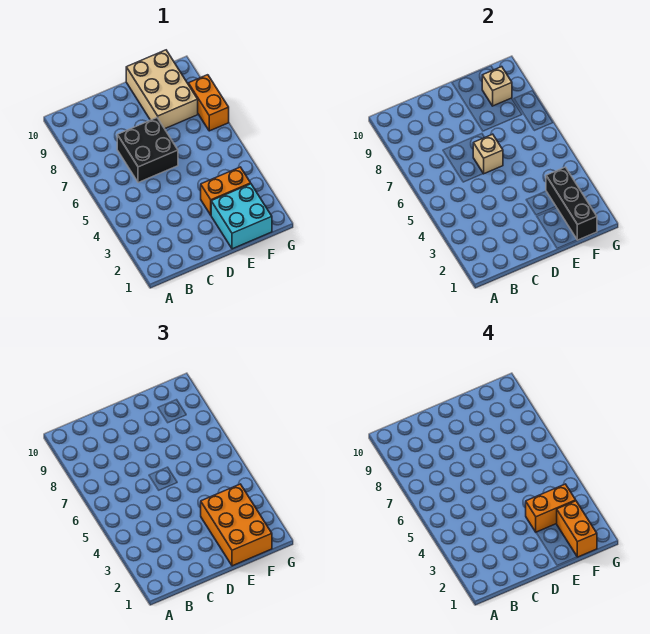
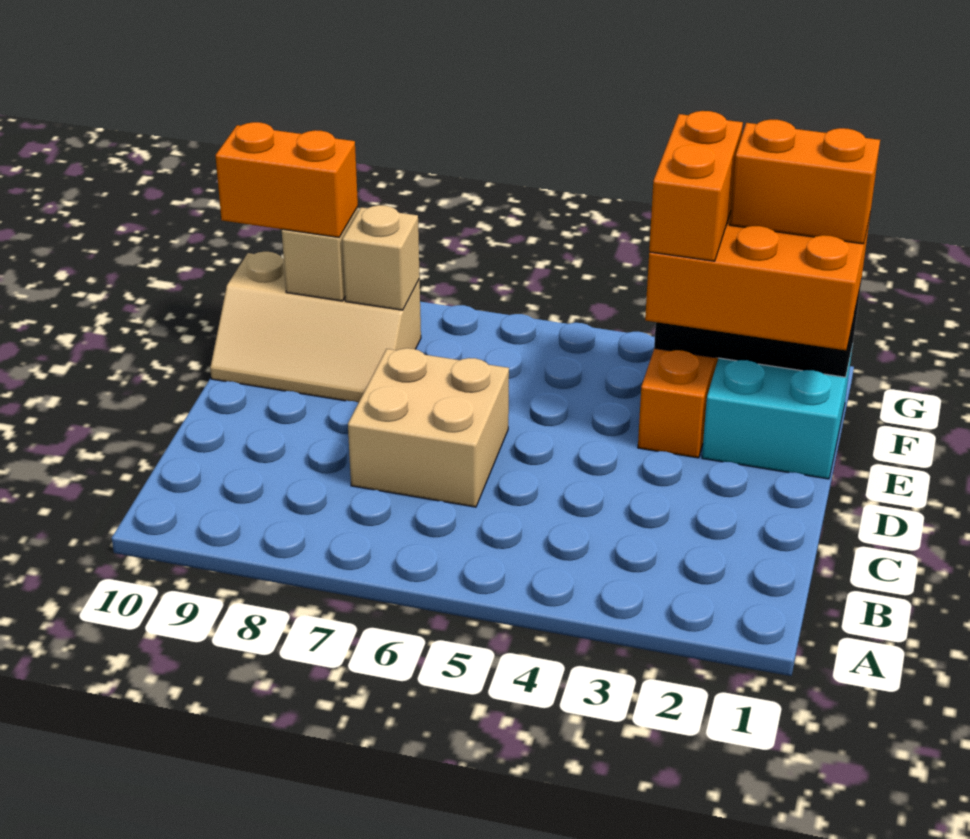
black brick C6:D7 level 1 -> tan brick C6:D7 level 1
tan brick D6 level 2 -> tan brick F8 level 2
tan brick E8:F10 level 1 -> tan slope E8:F10 level 1 top F
orange brick G7:G8 level 1 -> orange brick F9:F10 level 3

